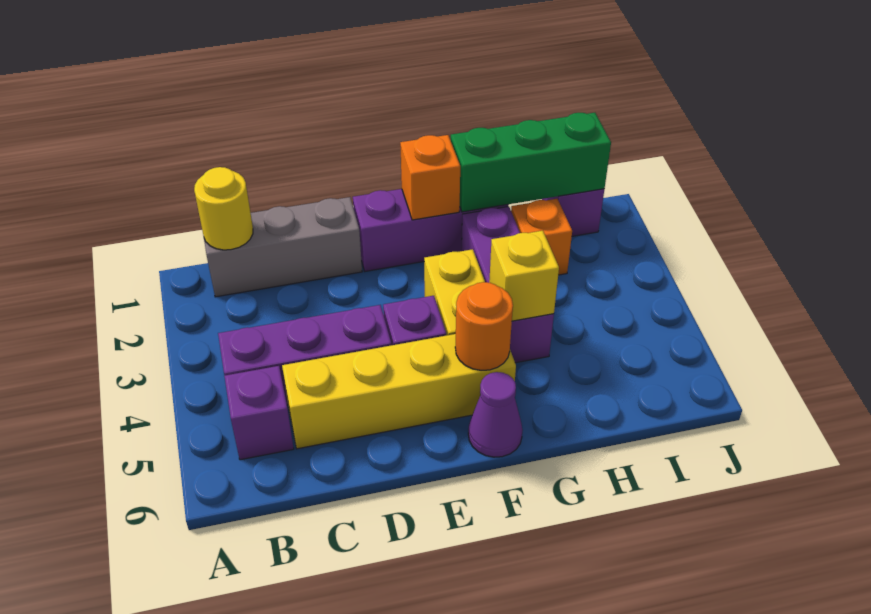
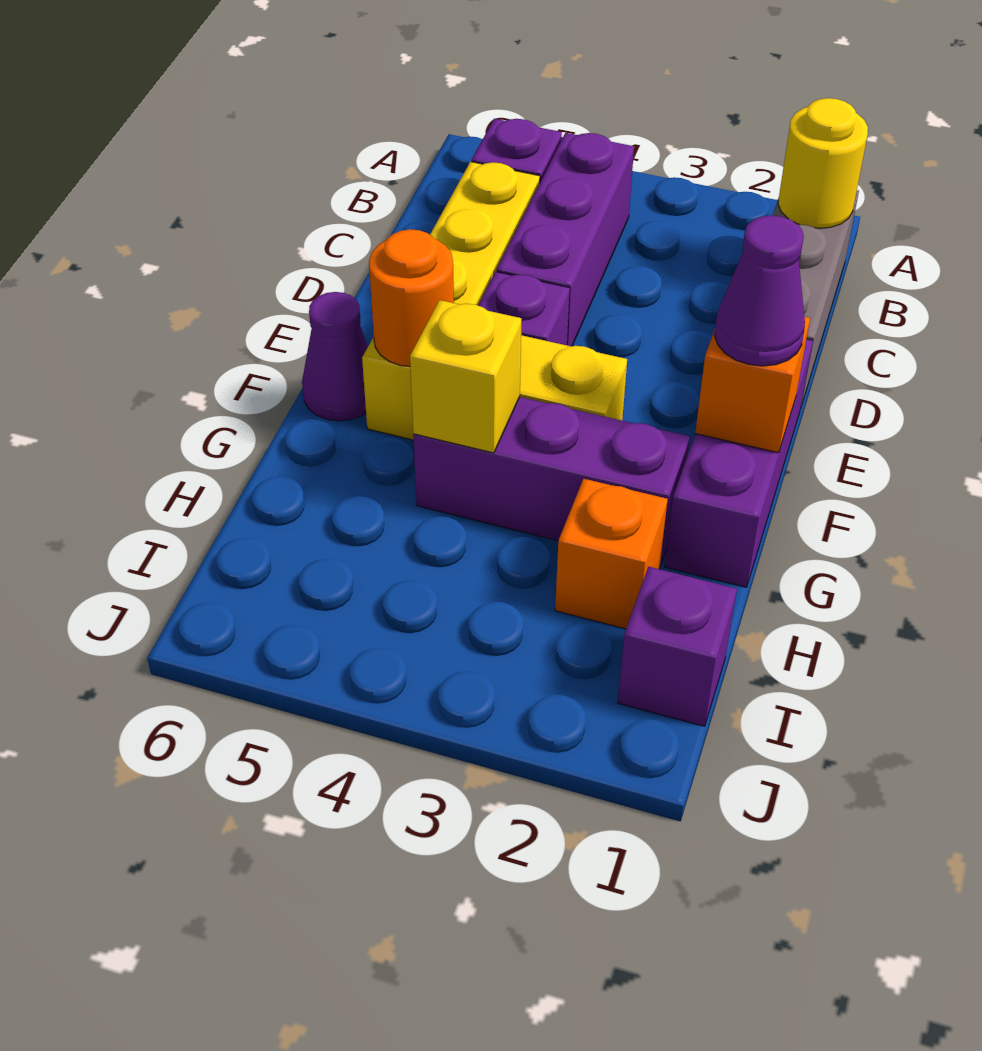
none -> purple cone F1 level 3
green brick G1:I1 level 2 -> none

